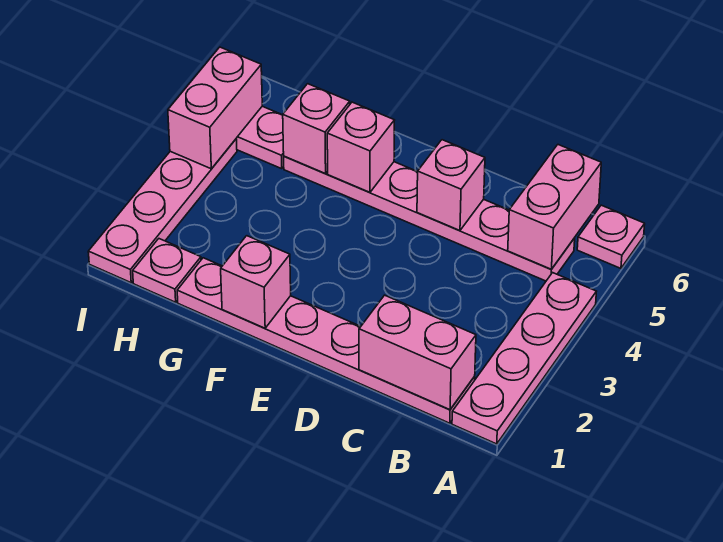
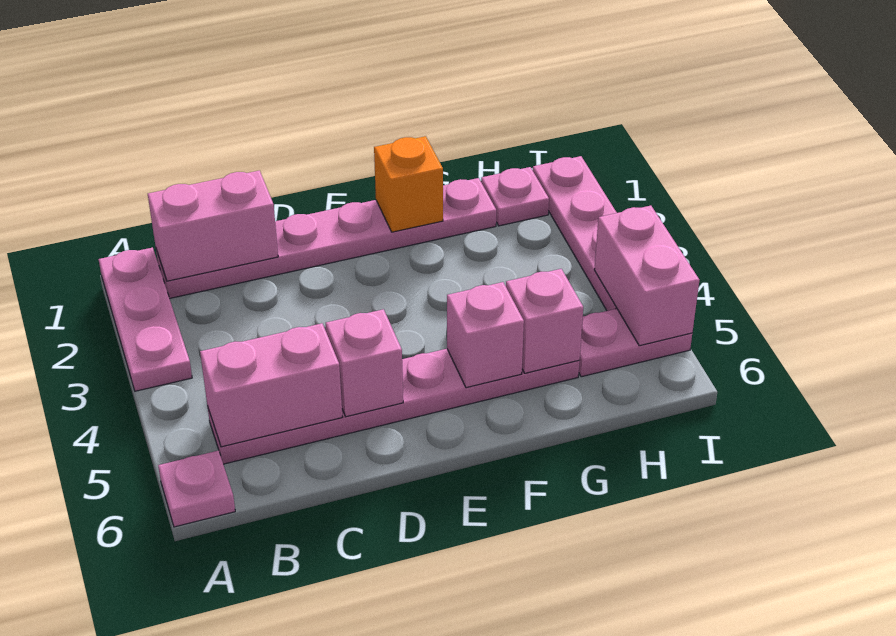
pink plate A1:A4 level 1 -> pink plate A1:A3 level 1
pink brick B5:B6 level 2 -> pink brick B5:C5 level 2
pink brick F1 level 2 -> orange brick F1 level 2

